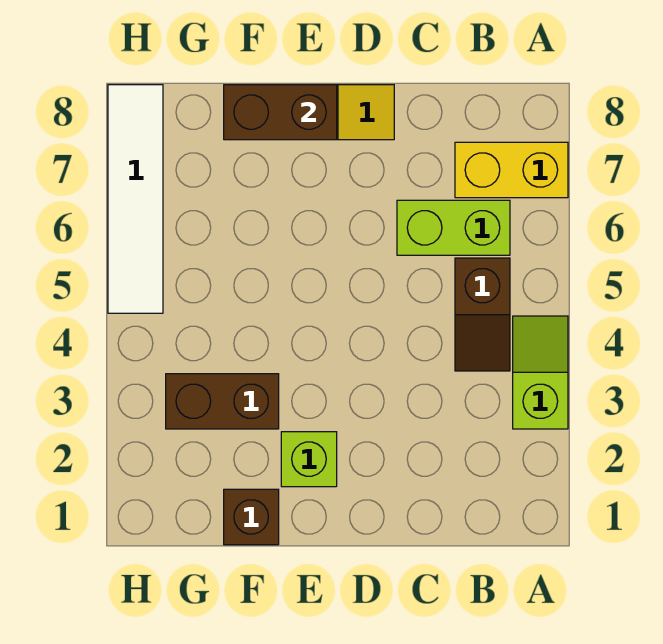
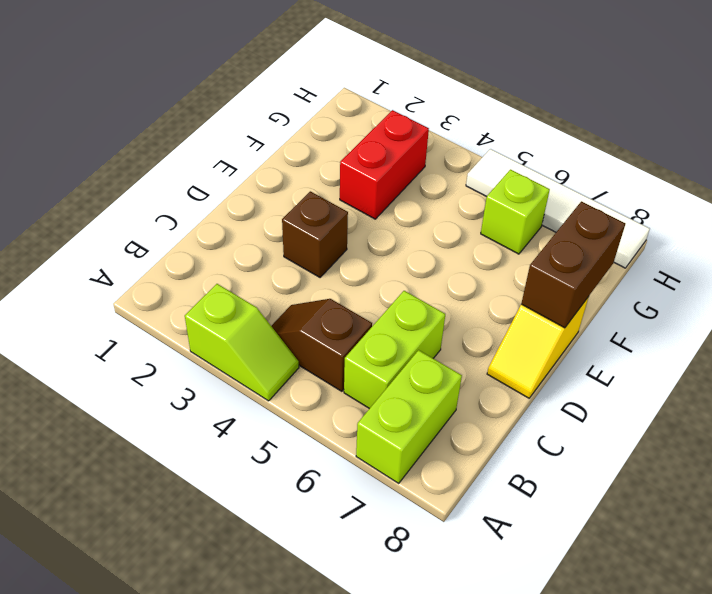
yellow brick A7:B7 level 1 -> lime brick A7:B7 level 1
lime brick E2 level 1 -> lime brick G6 level 1
brown brick F1 level 1 -> brown brick D3 level 1
brown brick F3:G3 level 1 -> red brick F3:G3 level 1

